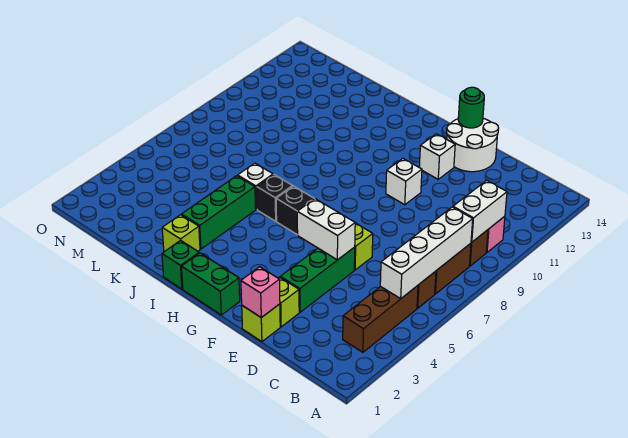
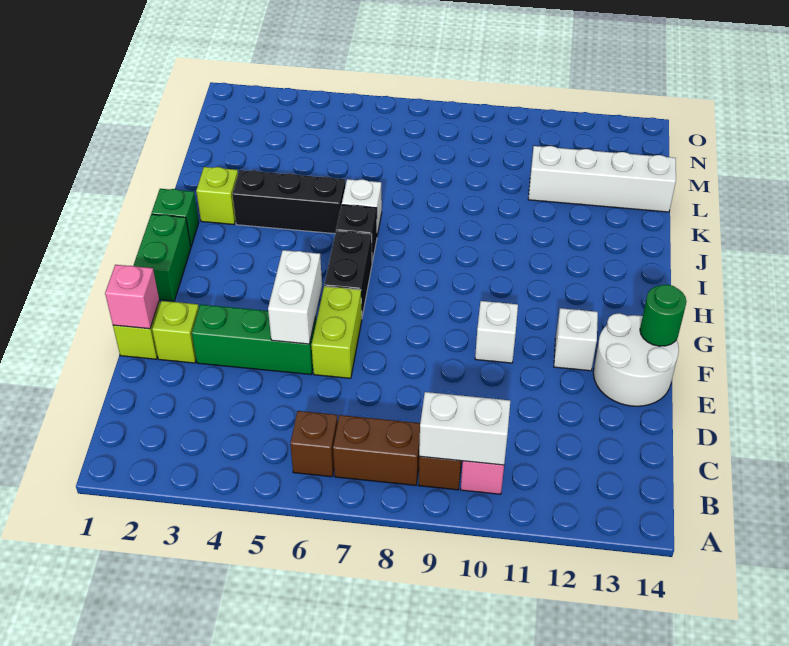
brown brick B3:B5 level 1 -> none
white brick B5:B8 level 2 -> white brick L11:L14 level 1
green brick J3:J5 level 1 -> black brick J3:J5 level 1

